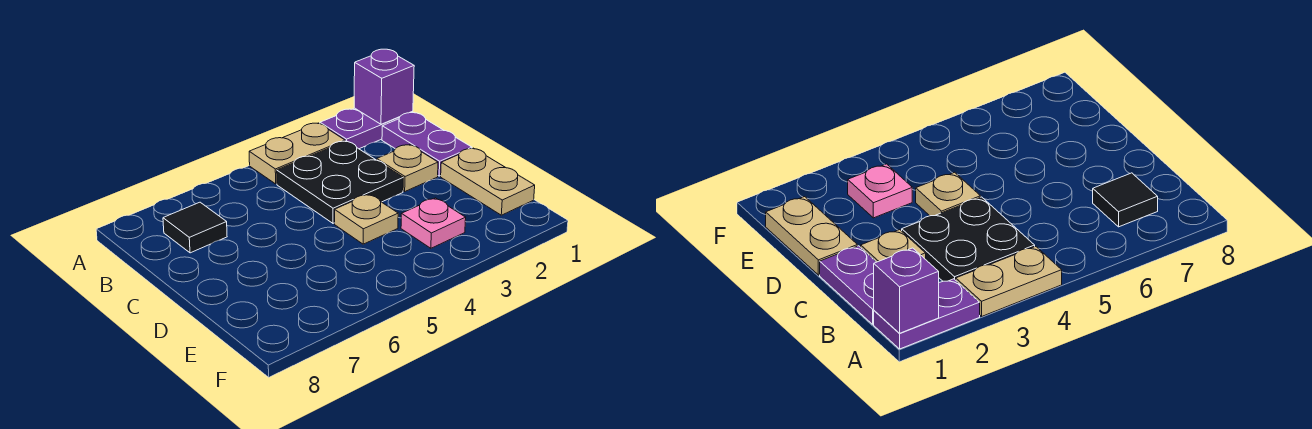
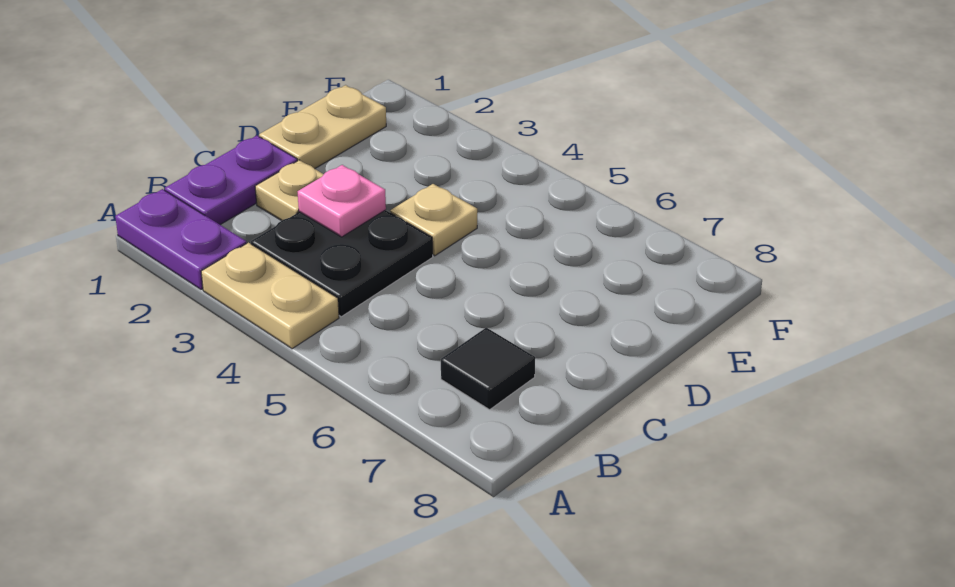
purple brick A1 level 2 -> none
pink plate E3 level 1 -> pink plate C3 level 2

